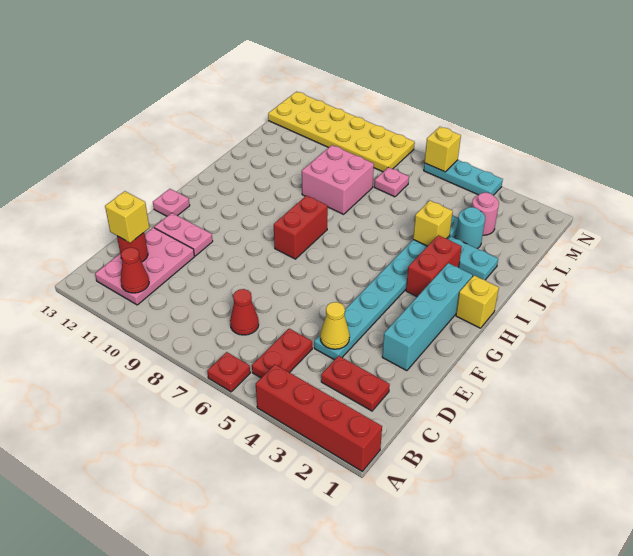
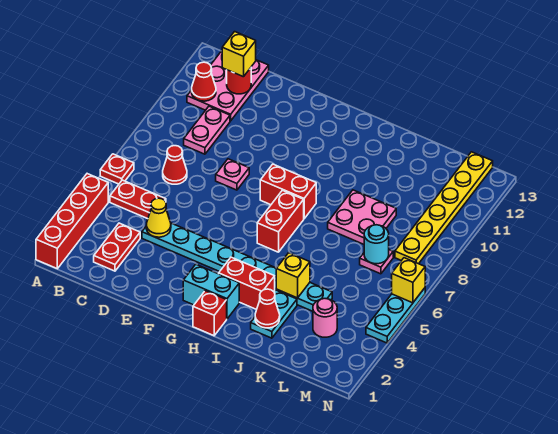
pink plate B11:D12 level 1 -> pink plate B11:C13 level 1
cyan brick E2:H2 level 1 -> cyan brick G2:H2 level 1
pink plate E11:E12 level 1 -> pink plate C9:C10 level 1
pink plate F13 level 1 -> pink plate E8 level 1
yellow brick H1 level 1 -> red brick H1 level 1
none -> red brick H6:H7 level 1
none -> red cone J2 level 2
pink brick J8:K9 level 1 -> pink plate J8:K9 level 1
cyan round brick K3 level 1 -> cyan round brick L7 level 2
yellow plate M8:N13 level 1 -> yellow plate M8:M13 level 1

